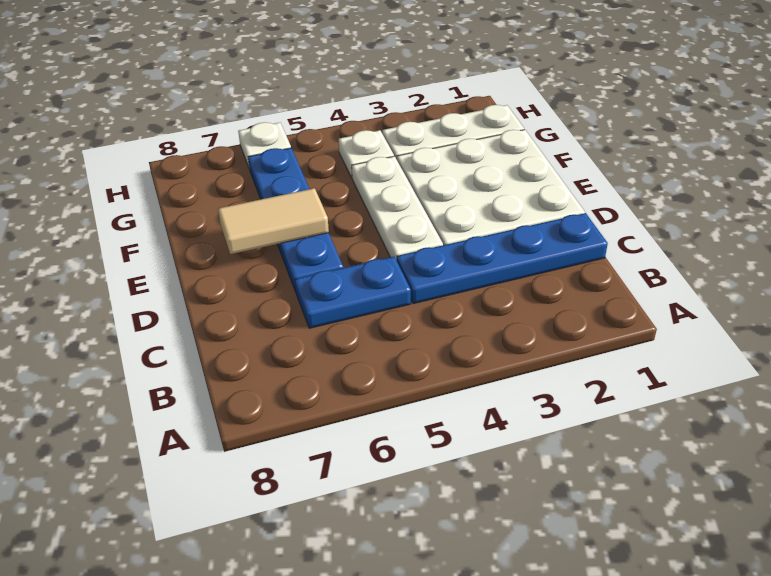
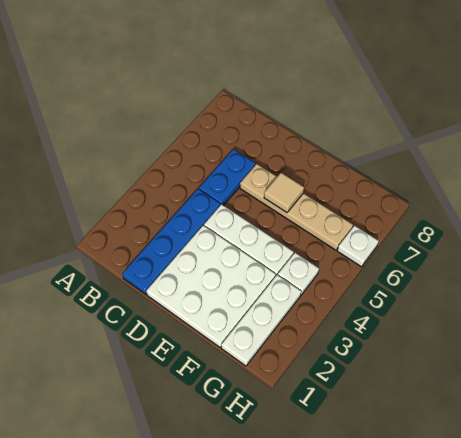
blue plate D6:G6 level 1 -> tan plate D6:G6 level 1
tan tile E6:E7 level 2 -> tan tile E6 level 2

